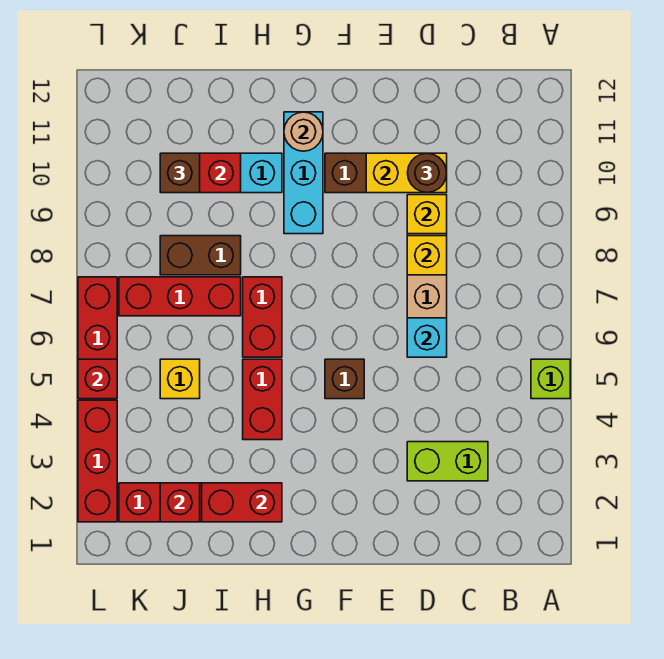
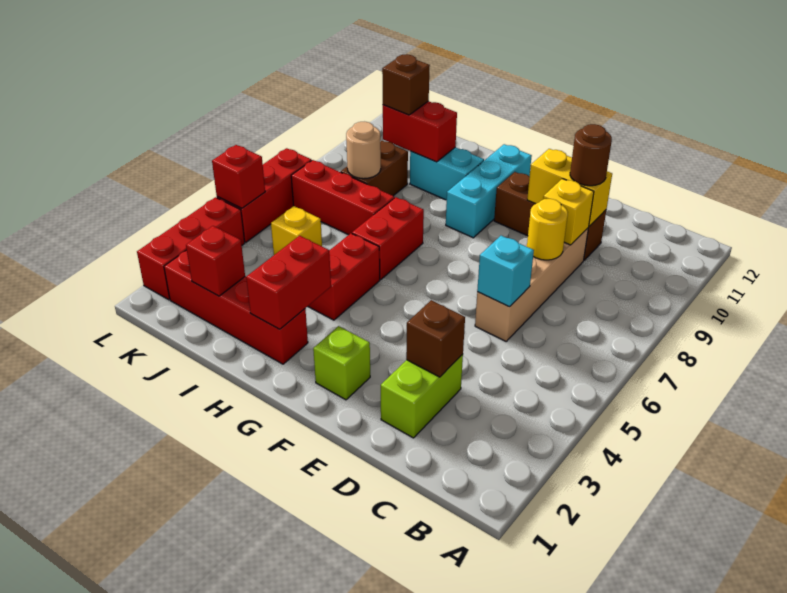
lime brick A5 level 1 -> lime brick F2 level 1
lime brick C3:D3 level 1 -> lime brick D2:D3 level 1
yellow brick D8 level 2 -> yellow round brick D8 level 2
brown brick F5 level 1 -> brown brick D3 level 2
tan round brick G11 level 2 -> tan round brick J8 level 2
red brick H2:I2 level 2 -> red brick H2:H3 level 2
brown brick I8:J8 level 1 -> brown brick J8:J9 level 1

